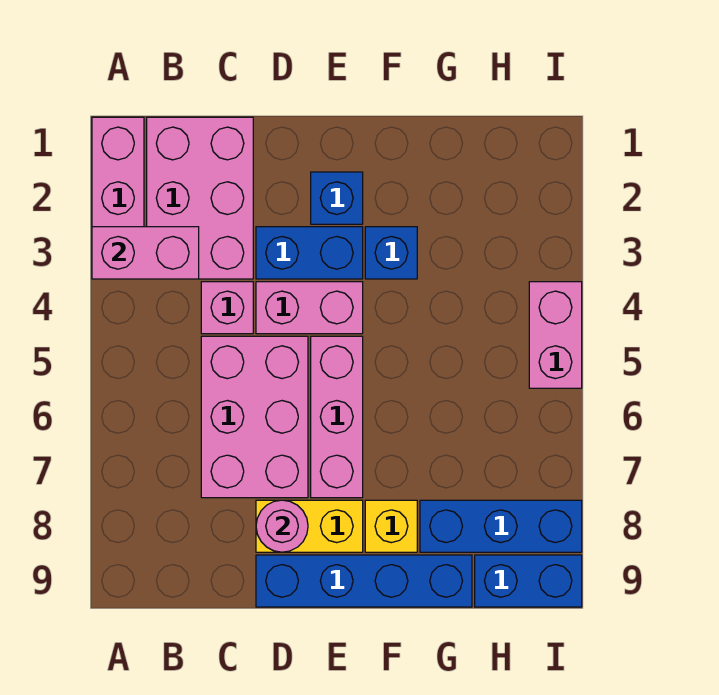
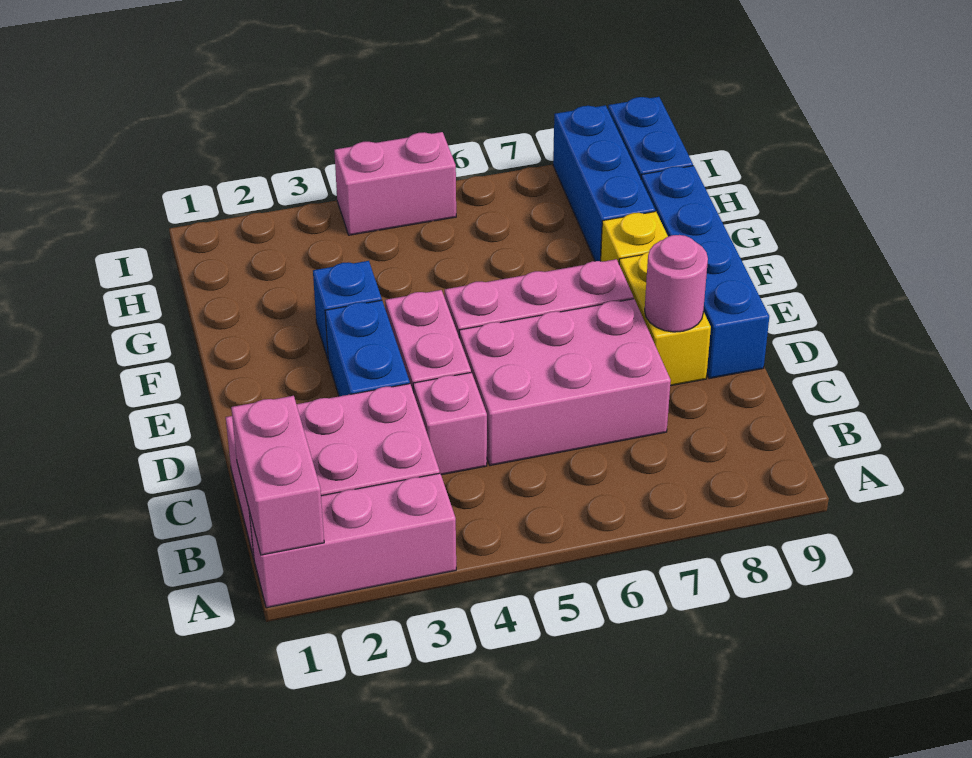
pink brick A3:B3 level 2 -> pink brick A1:B1 level 2
blue brick E2 level 1 -> none

